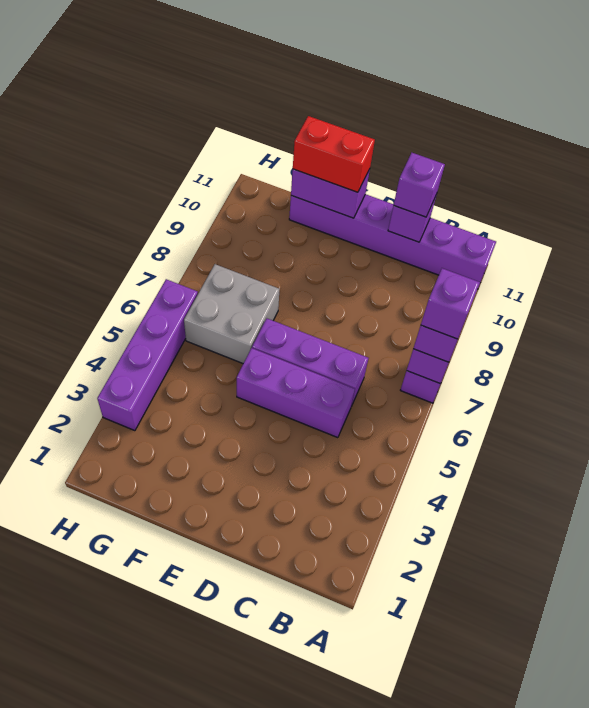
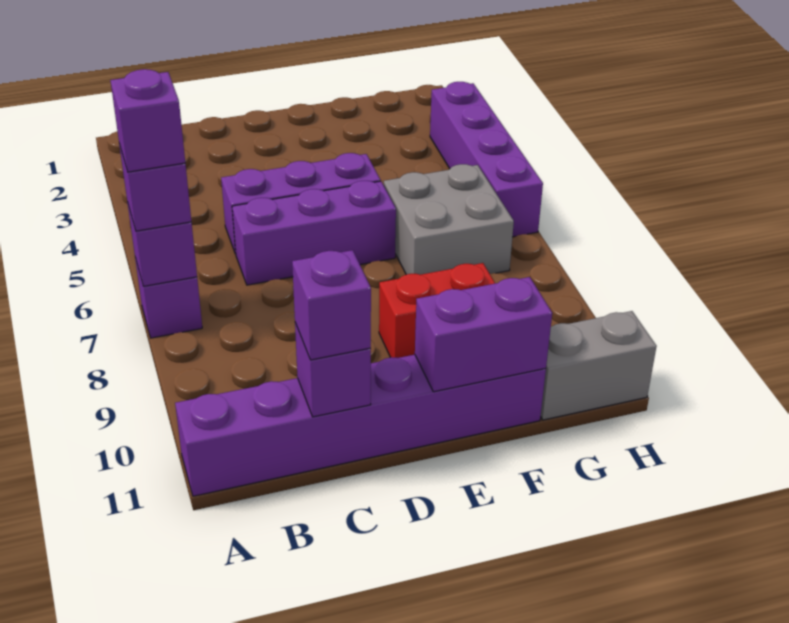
red brick E11:F11 level 3 -> red brick E9:F9 level 1
none -> grey brick G11:H11 level 1

